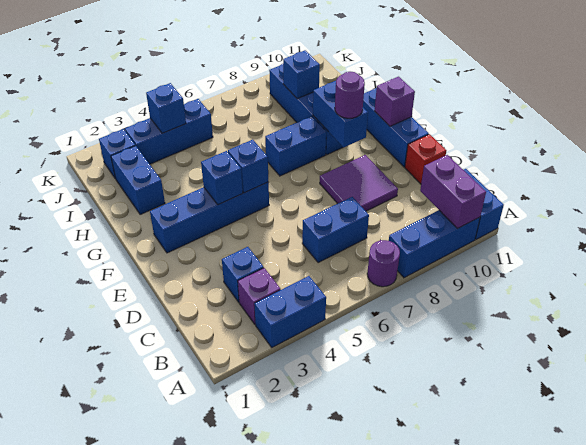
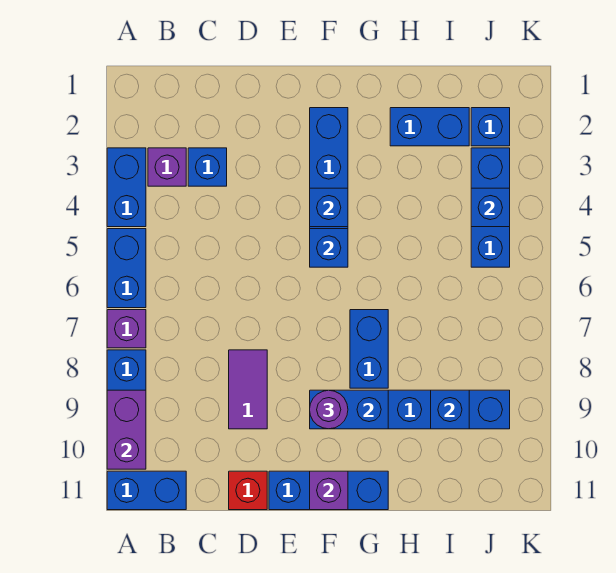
purple round brick A7 level 1 -> purple brick A7 level 1
purple brick A10:B10 level 2 -> purple brick A9:A10 level 2
blue brick C6:C7 level 1 -> blue brick A5:A6 level 1
purple tile D8:E9 level 1 -> purple tile D8:D9 level 1

